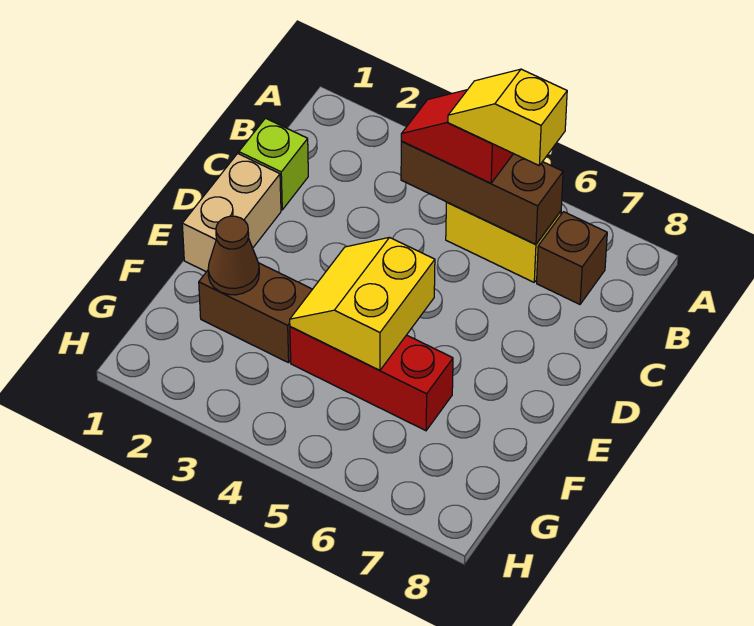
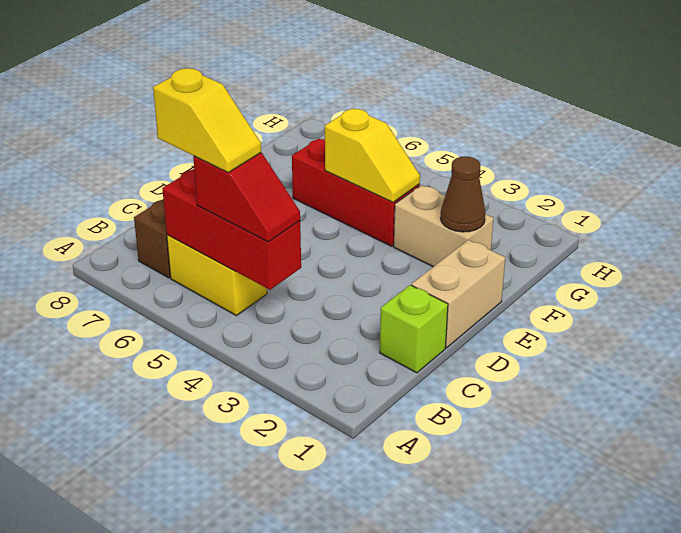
brown brick B4:B6 level 2 -> red brick B4:B6 level 2
yellow slope E4:F5 level 2 top 5 -> yellow slope F4:F5 level 2 top 5
brown brick F2:F3 level 1 -> tan brick F2:F3 level 1

